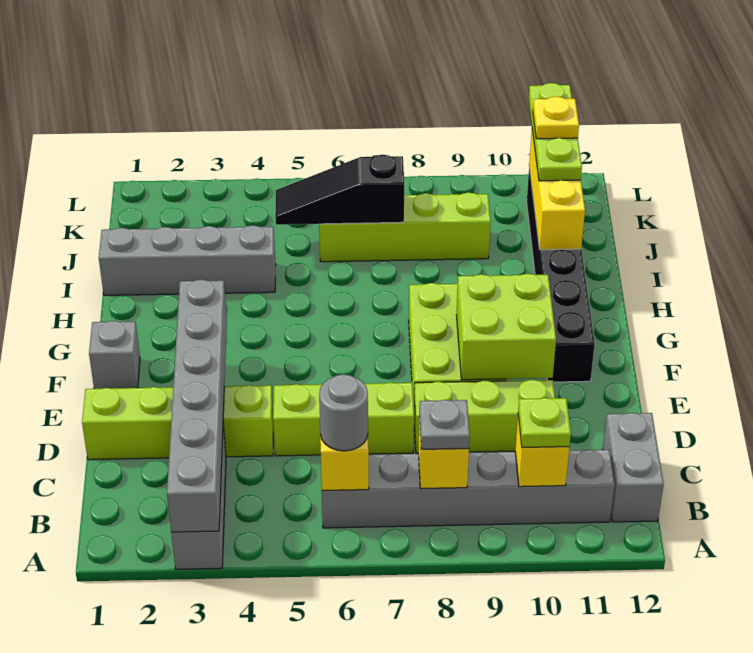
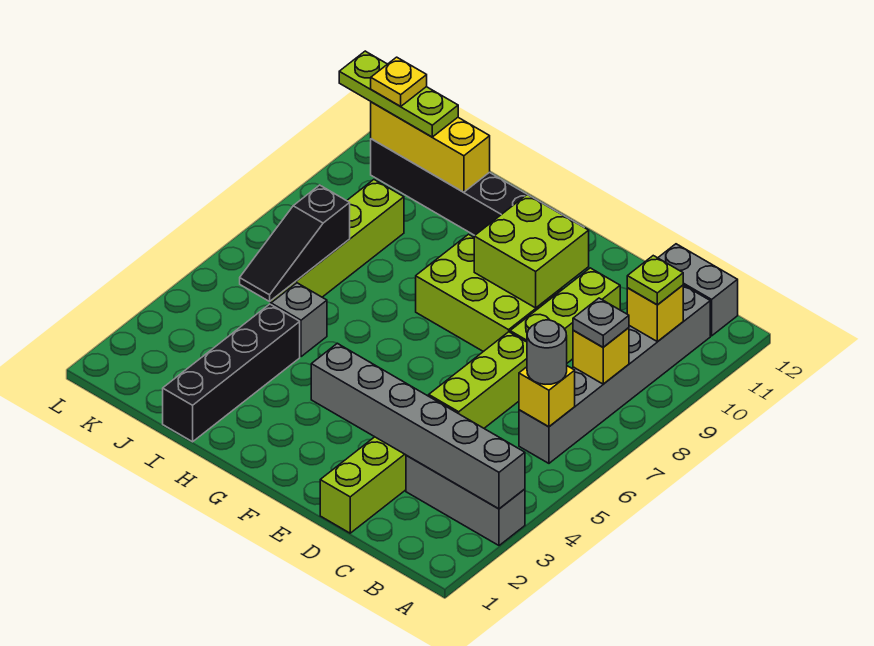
grey brick F1 level 1 -> grey brick I5 level 1
grey brick I1:I4 level 1 -> black brick I1:I4 level 1

